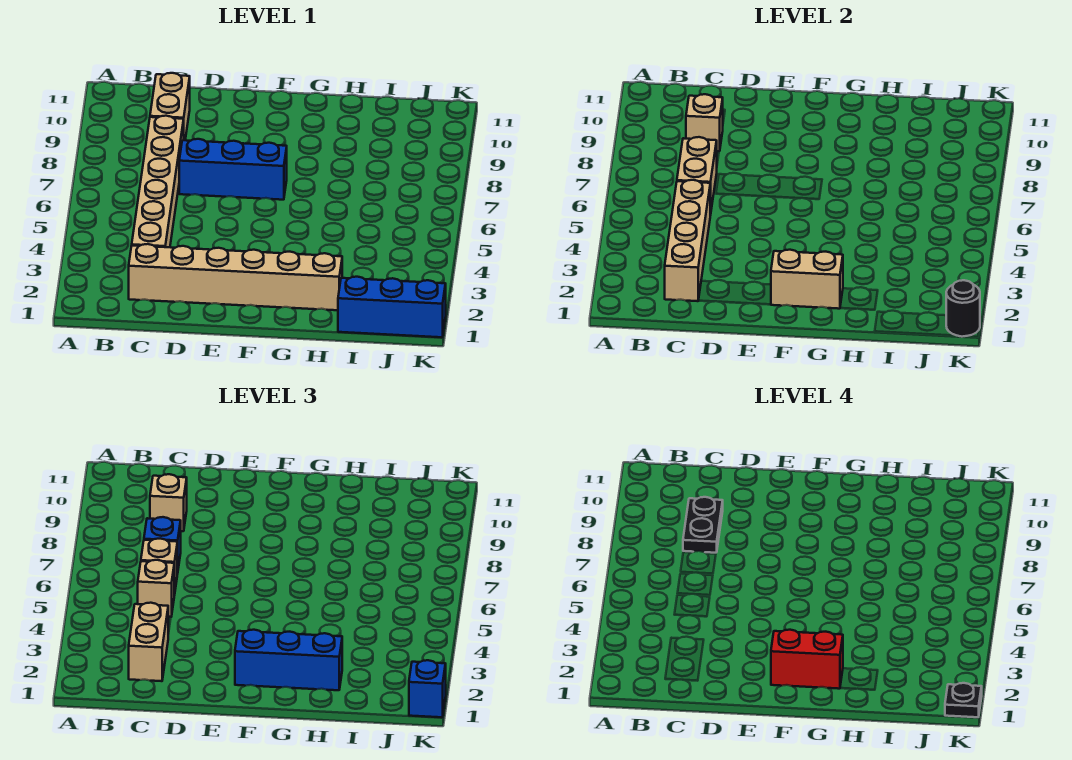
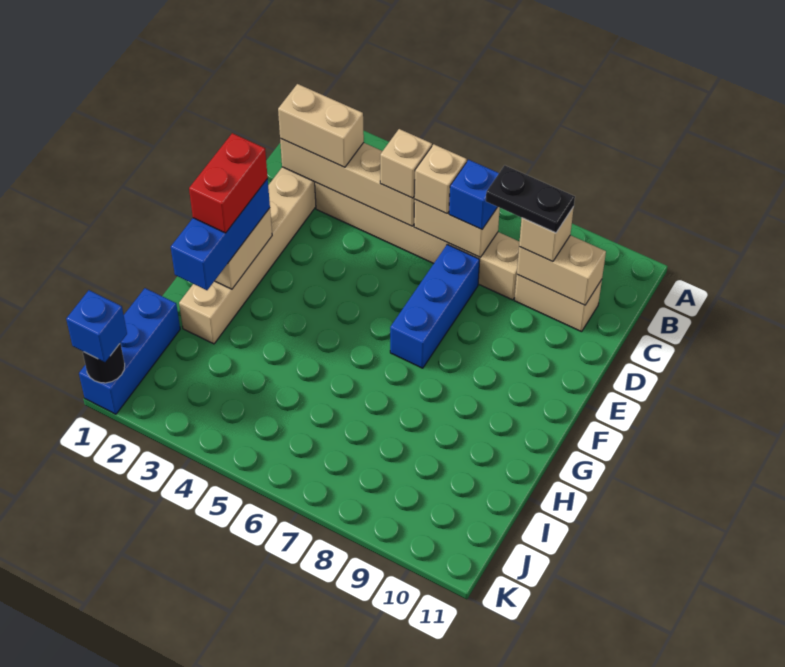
tan brick C9 level 2 -> tan brick C9:C10 level 2
black plate K1 level 4 -> none

